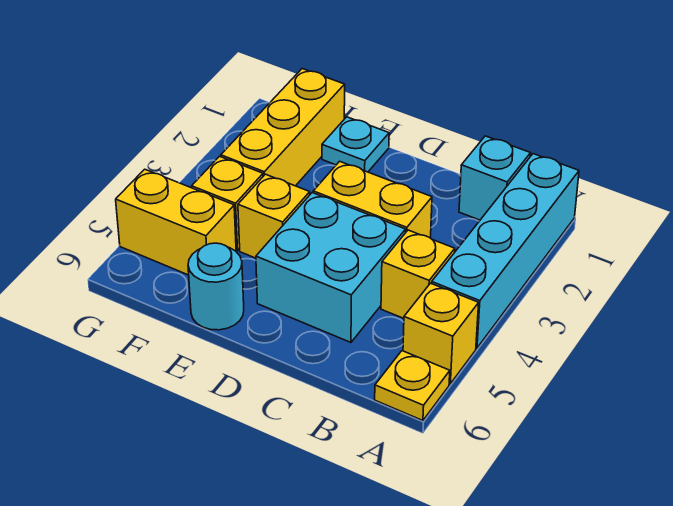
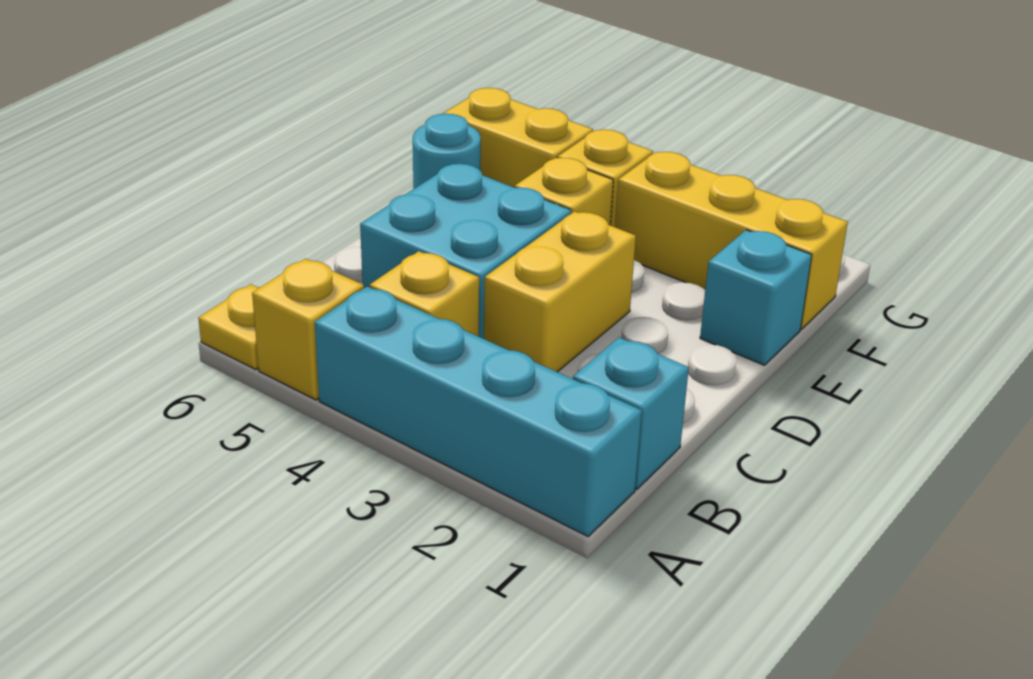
cyan plate E1 level 1 -> cyan brick E1 level 1
yellow brick F5:G5 level 1 -> yellow brick F5:F6 level 1

